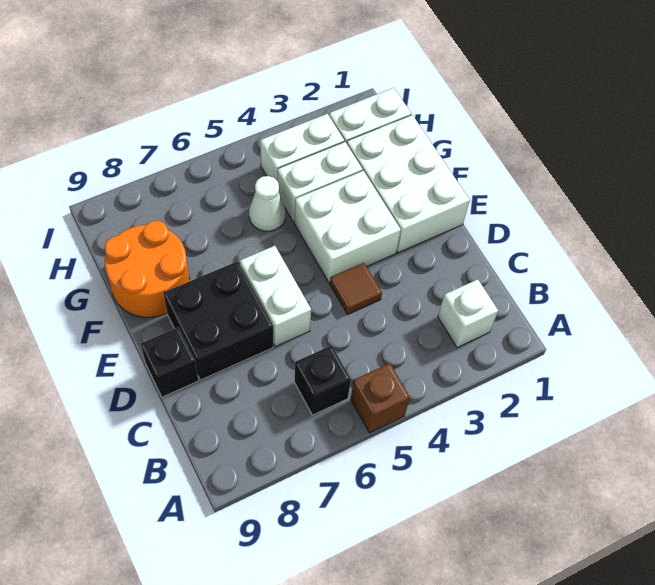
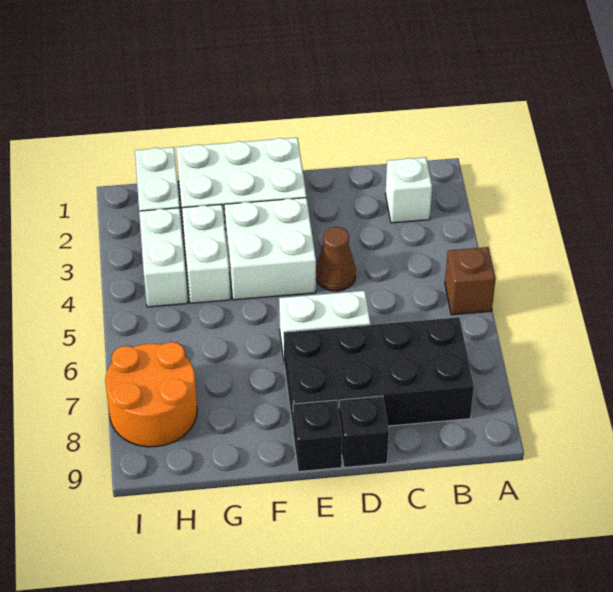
black brick B6 level 1 -> black brick E9 level 1
brown tile D4 level 1 -> brown cone D4 level 1
black brick D7:E8 level 1 -> black brick B7:E8 level 1
orange round brick F8:G9 level 1 -> orange round brick H7:I8 level 1
white cone G5 level 1 -> none

